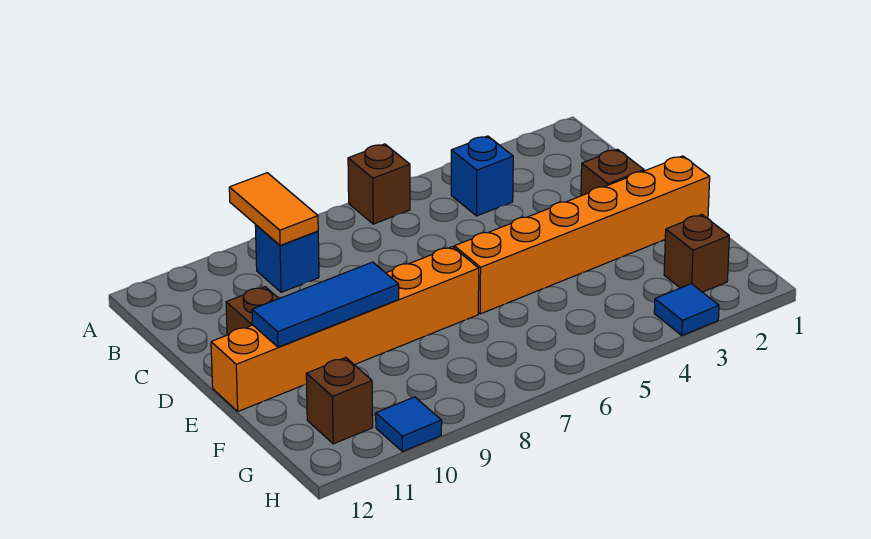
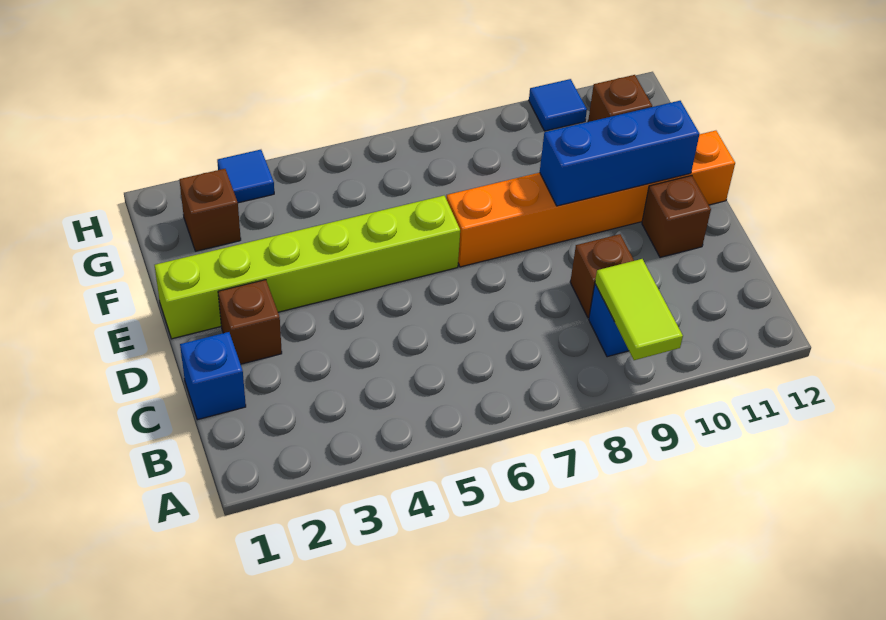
brown brick A6 level 1 -> brown brick C9 level 1
orange tile A9:B9 level 2 -> lime tile A9:B9 level 2
blue brick B4 level 1 -> blue brick C1 level 1
orange brick E1:E6 level 1 -> lime brick E1:E6 level 1
blue tile E9:E11 level 2 -> blue brick E9:E11 level 2

